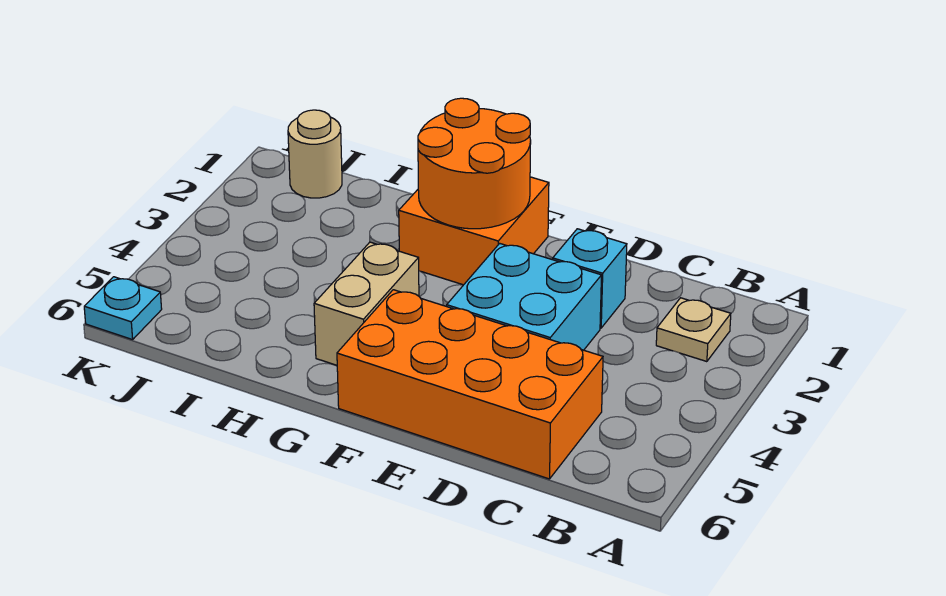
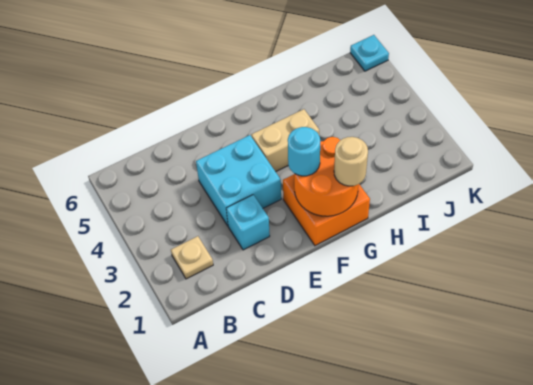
orange brick C5:F6 level 1 -> none
none -> cyan round brick F2 level 3
tan brick G4:G5 level 1 -> tan brick F4:G4 level 1
tan round brick J1 level 1 -> tan round brick G1 level 3

